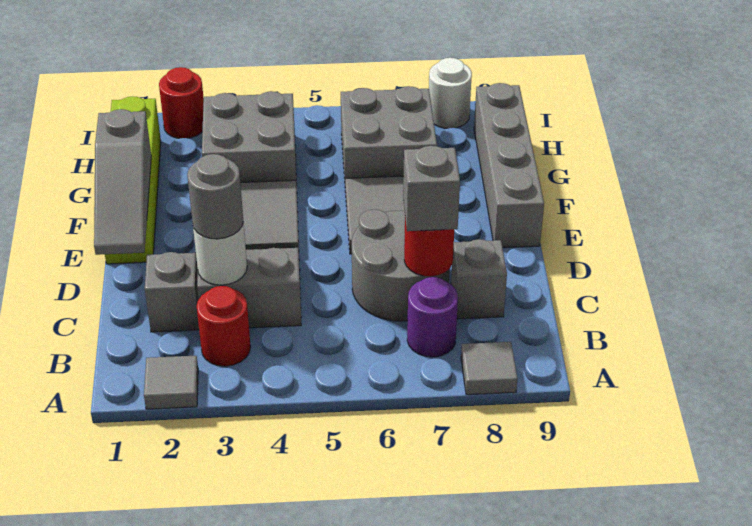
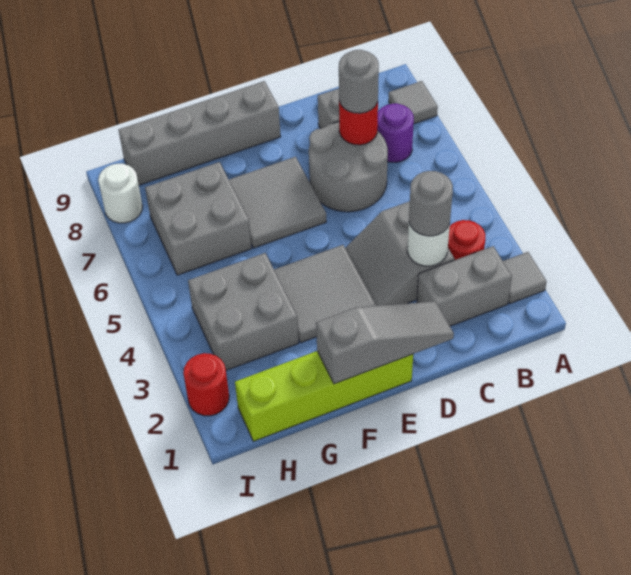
grey brick C2 level 1 -> grey brick B2:C2 level 1
grey brick C7 level 3 -> grey round brick C7 level 3

